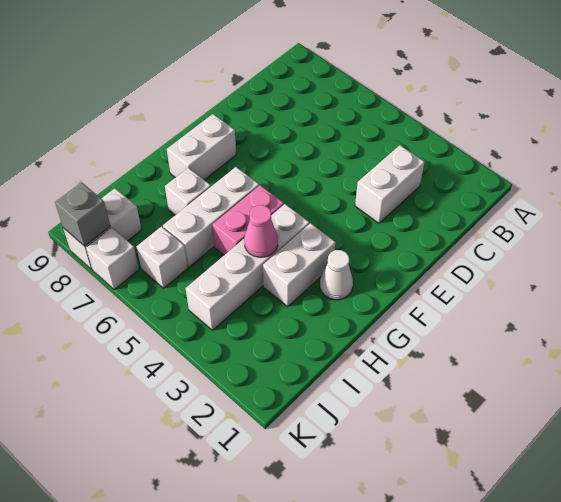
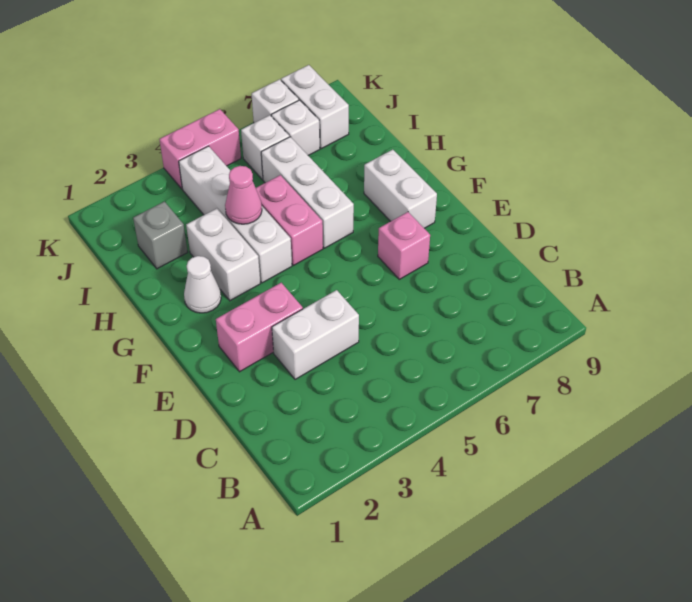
white brick C3:D3 level 1 -> white brick D3:D4 level 1
none -> pink brick E2:E3 level 1
none -> pink brick E7 level 1
white brick H7 level 1 -> white brick J7 level 1
none -> pink brick K4:K5 level 1
grey brick K8 level 2 -> grey brick I2 level 1

